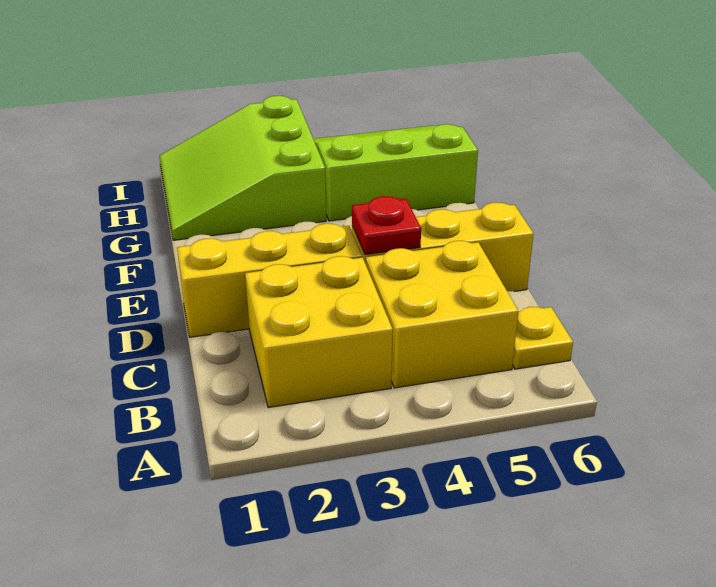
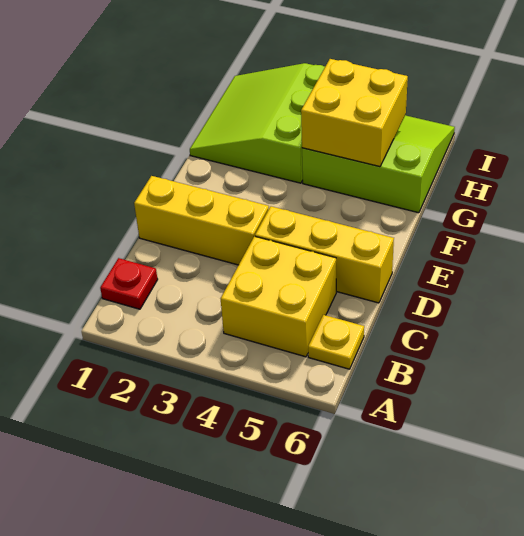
yellow brick B2:C3 level 1 -> yellow brick G4:H5 level 2
red plate D4 level 2 -> red plate B1 level 1

